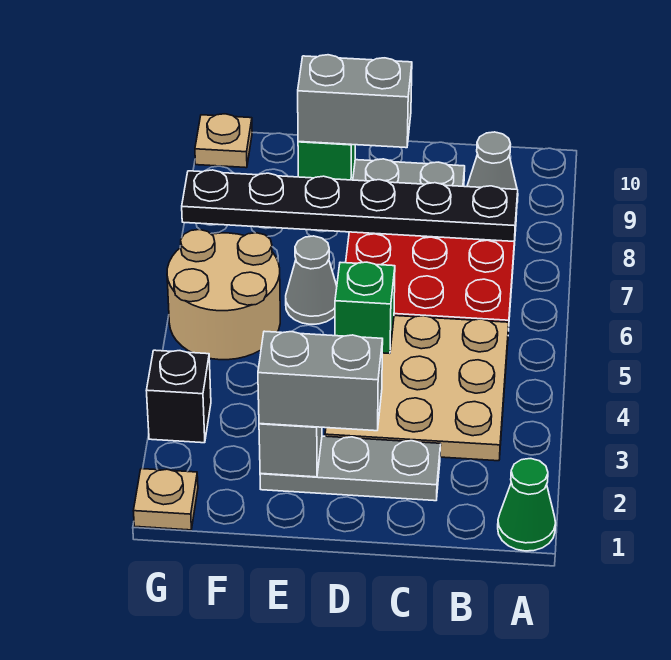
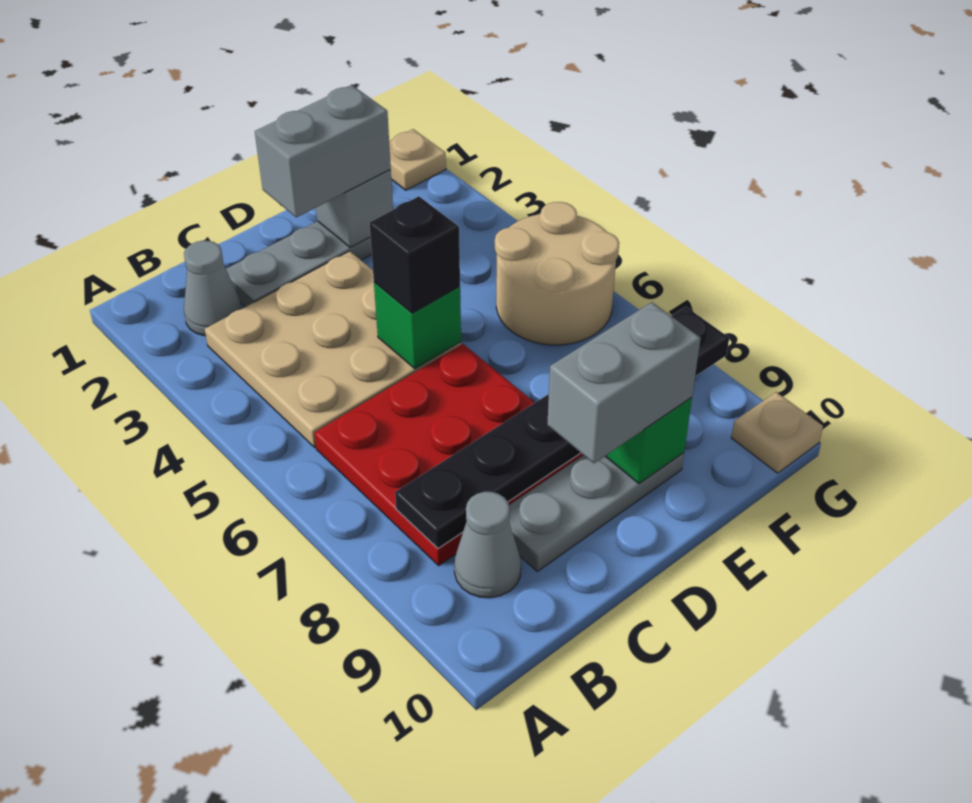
green cone A1 level 1 -> none
grey cone E6 level 1 -> grey cone B2 level 1
black brick G3 level 1 -> black brick D5 level 3

